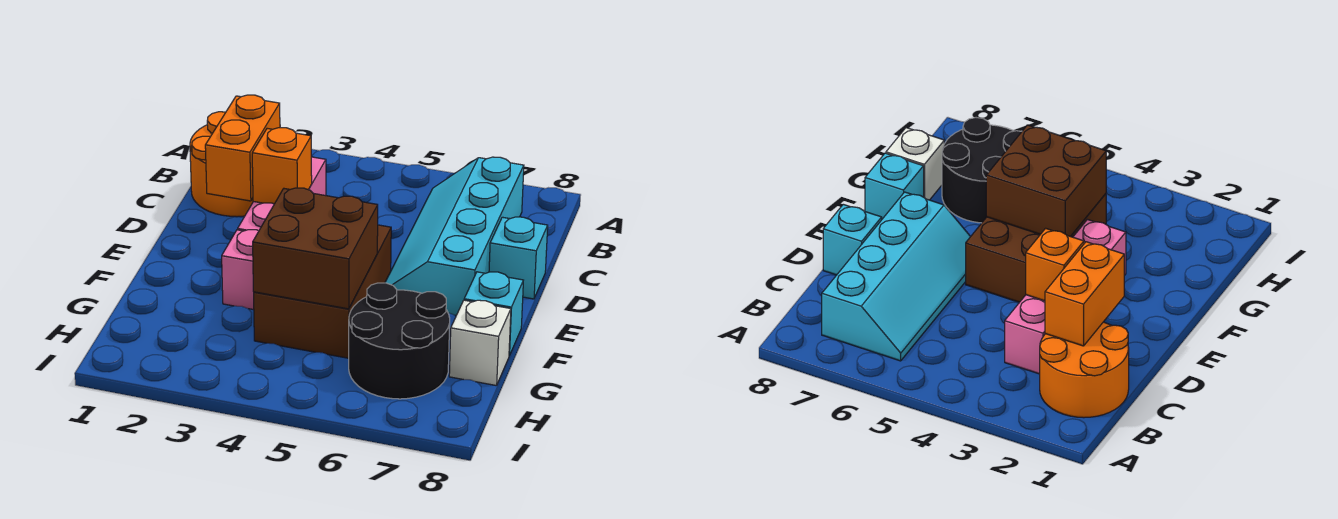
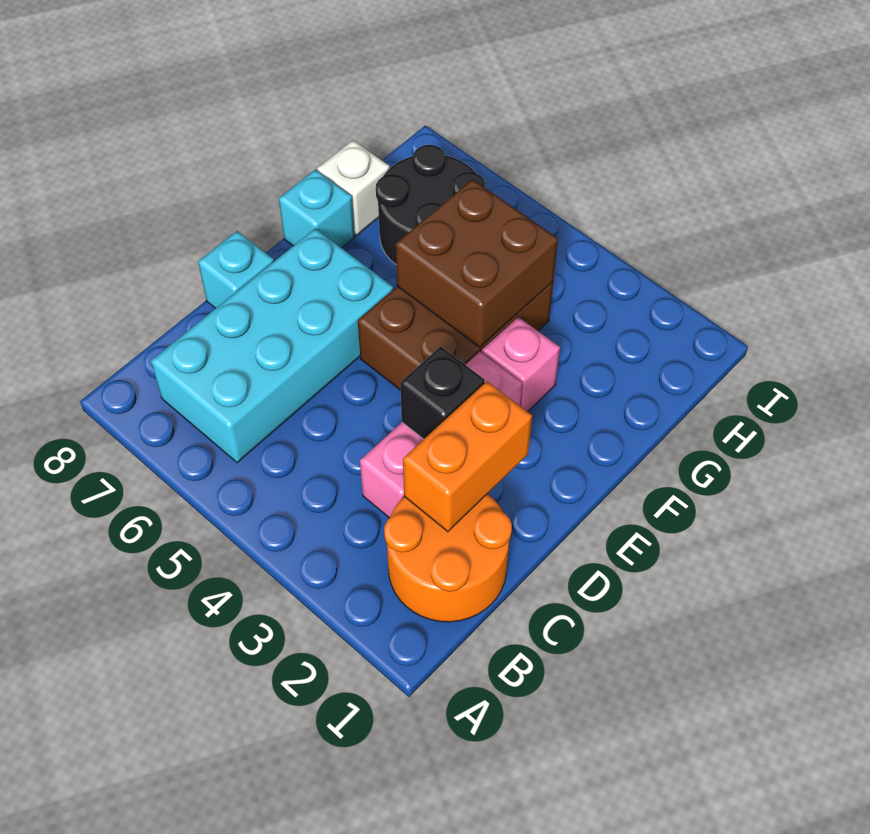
cyan slope B6:E7 level 1 top 7 -> cyan brick B6:E7 level 1
orange brick D3 level 2 -> black brick D3 level 2

